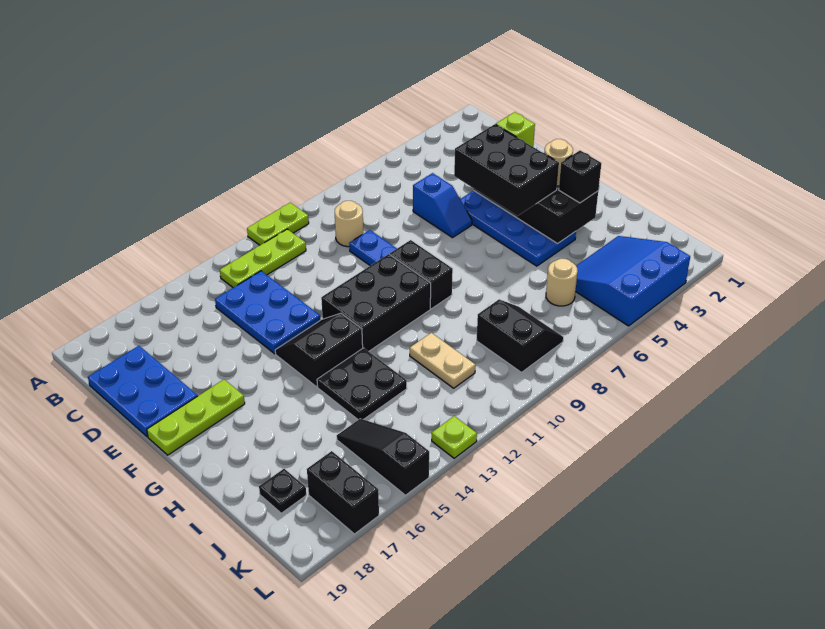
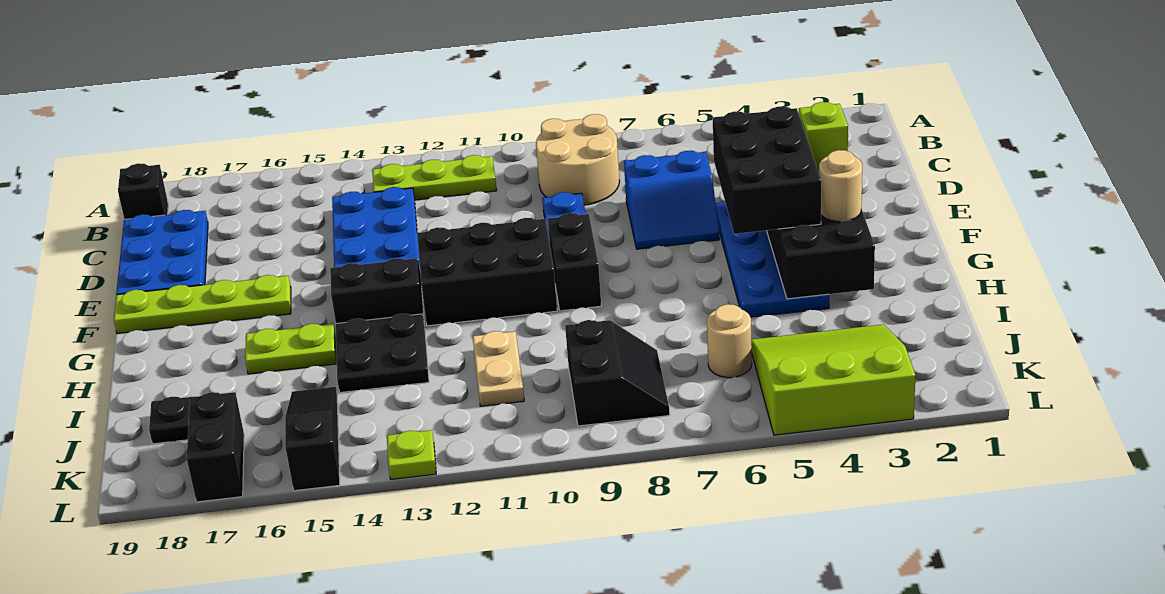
lime plate A10:A11 level 1 -> lime plate H15:H16 level 1
tan round brick C9 level 1 -> tan round brick B8:C9 level 1
blue slope D6:E6 level 1 top D -> blue slope D6:E7 level 1 top D
lime plate F17:F19 level 1 -> lime plate F16:F19 level 1
black brick H3 level 3 -> black brick B19 level 1
blue slope J3:L5 level 1 top L -> lime slope J3:L5 level 1 top L

